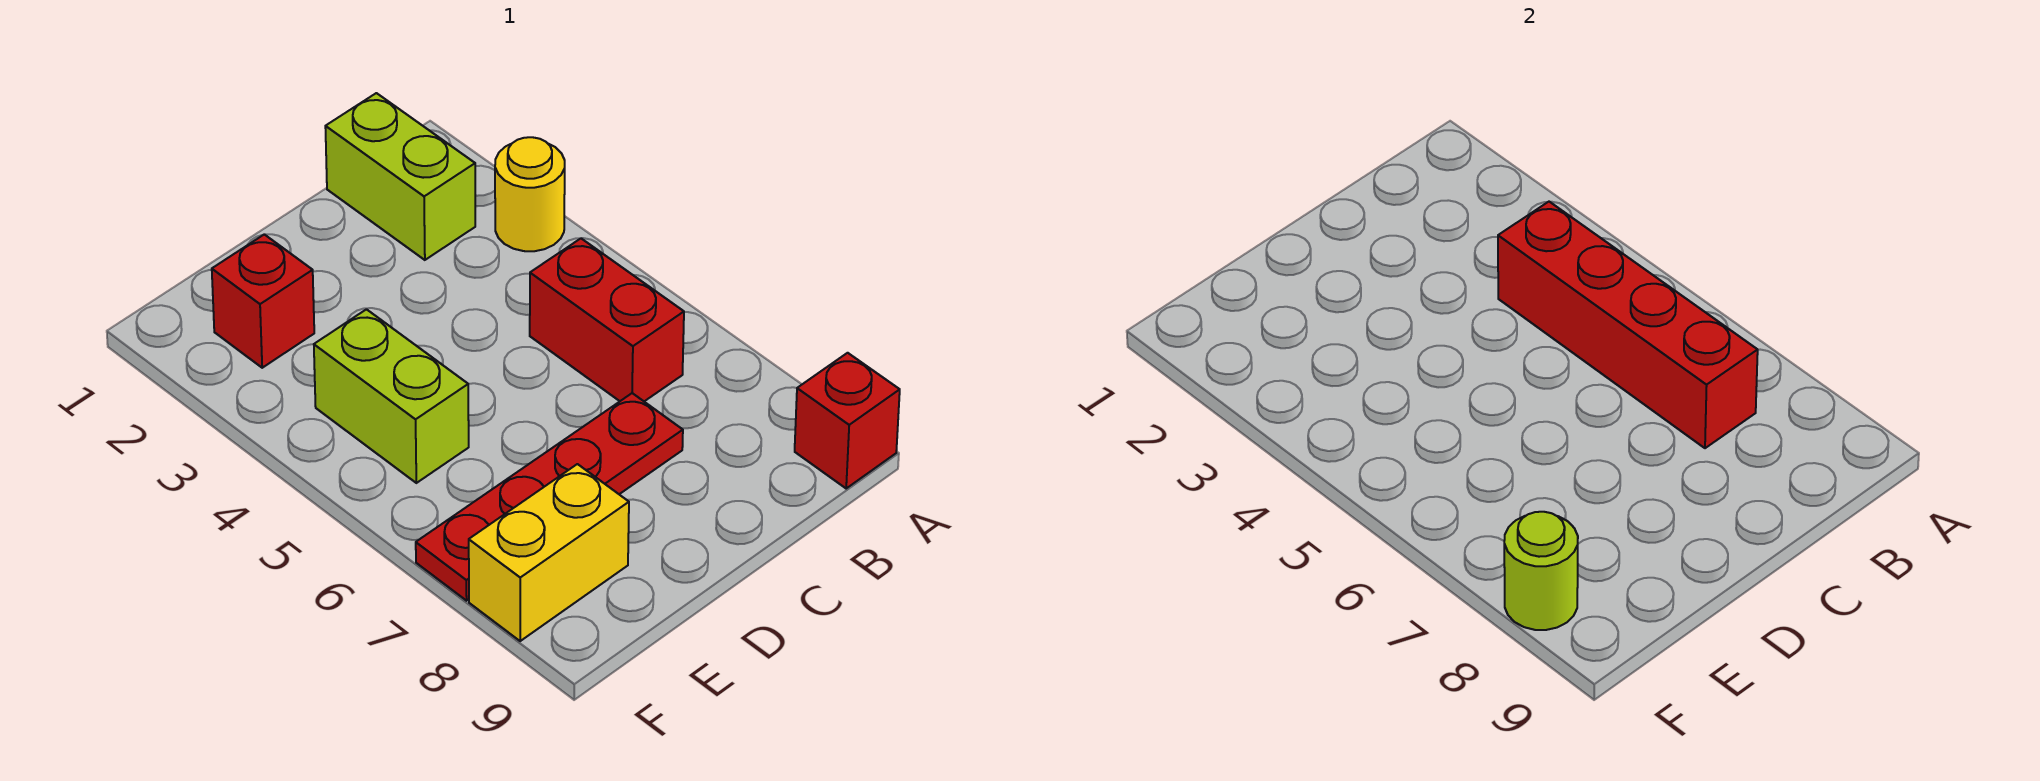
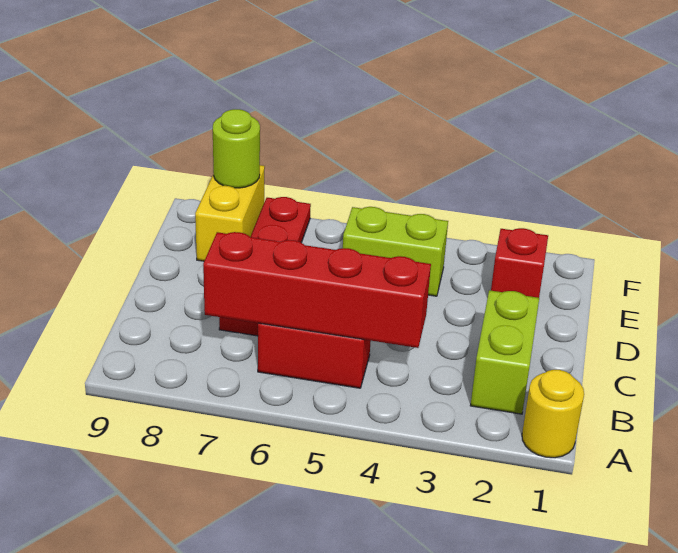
yellow round brick A3 level 1 -> yellow round brick A1 level 1
red brick A9 level 1 -> none
lime brick B1:B2 level 1 -> lime brick B2:C2 level 1

